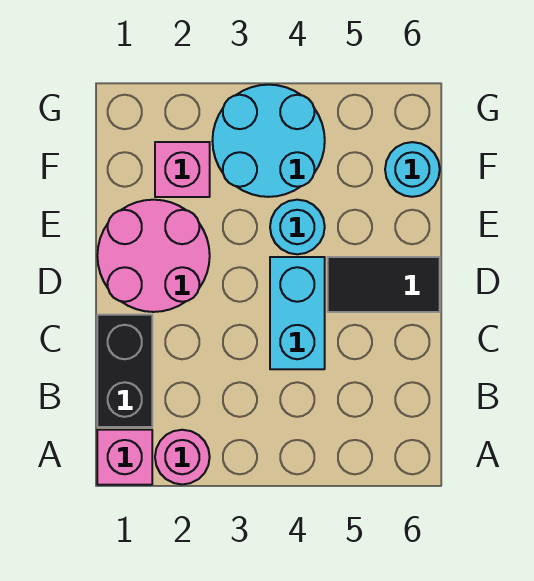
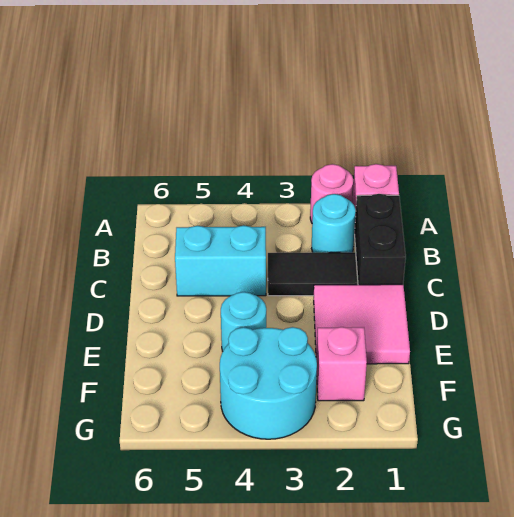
cyan brick C4:D4 level 1 -> cyan brick C4:C5 level 1
pink round brick D1:E2 level 1 -> pink tile D1:E2 level 1
black tile D5:D6 level 1 -> black tile C2:C3 level 1
cyan round brick F6 level 1 -> cyan round brick B2 level 1

